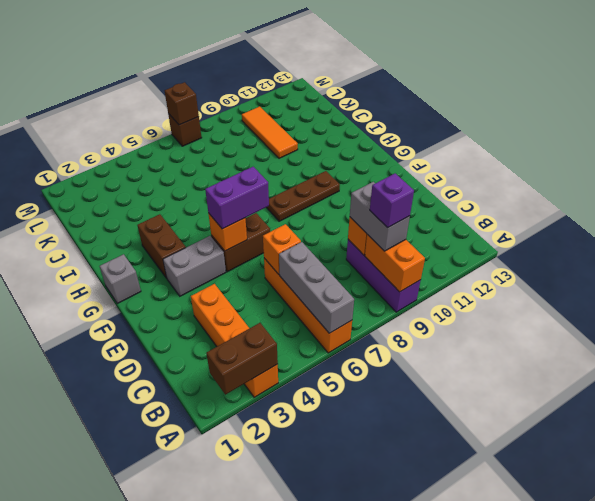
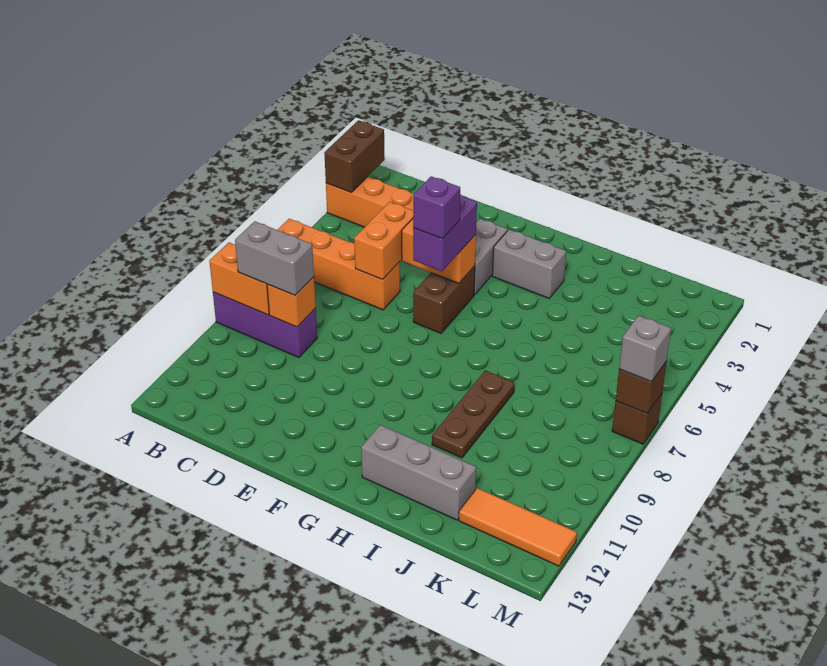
grey brick A6:C6 level 2 -> grey brick H12:J12 level 1
purple brick B9 level 4 -> purple brick F6 level 4
orange brick D6 level 2 -> orange brick D5:D6 level 2
orange brick F5 level 2 -> orange brick E5:F5 level 2
grey brick G1 level 1 -> grey brick M7 level 3
brown brick G3:H3 level 1 -> grey brick G3:H3 level 1
brown plate G8:G10 level 1 -> brown plate I8:I10 level 1
orange tile J10:L10 level 1 -> orange tile K12:M12 level 1

